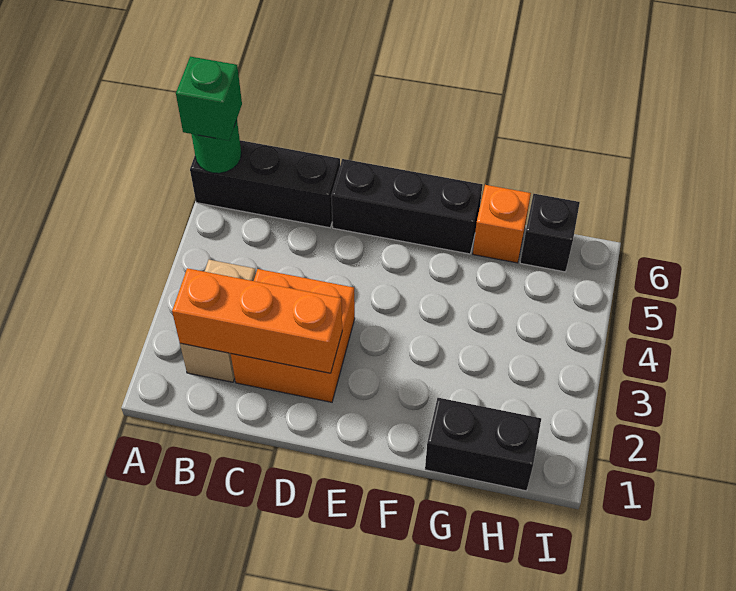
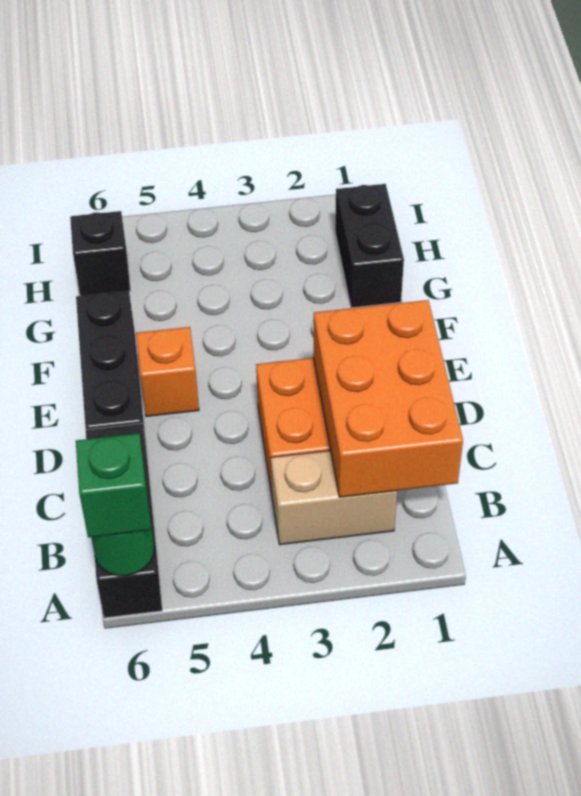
orange brick B2:D2 level 2 -> orange brick B1:D2 level 2
orange brick G6 level 1 -> orange brick E5 level 1

